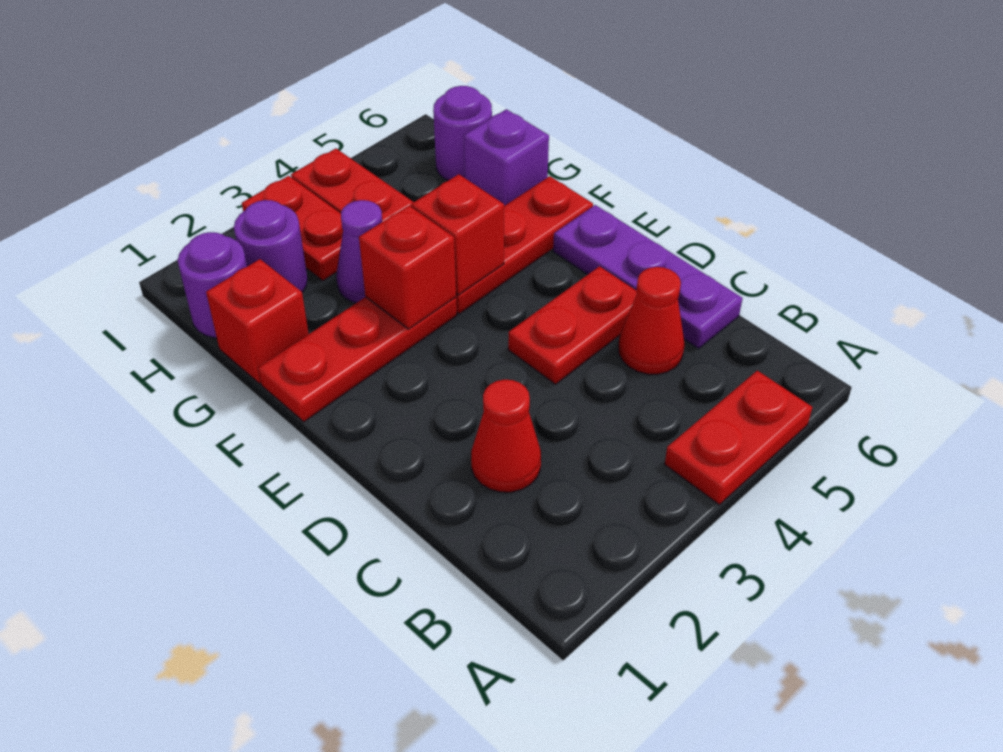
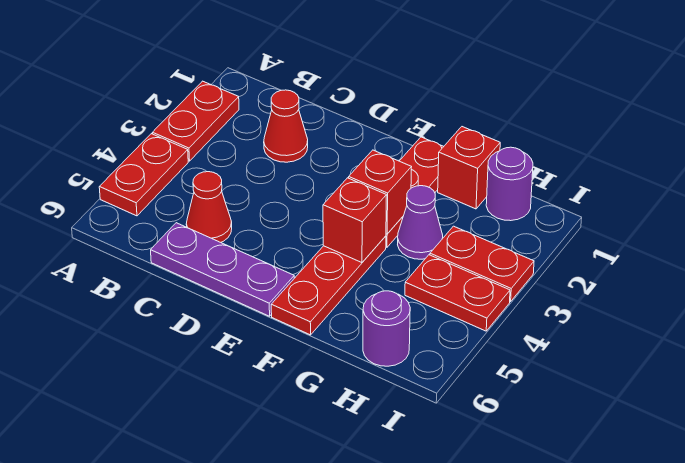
red plate D4:D5 level 1 -> red plate A2:A3 level 1
purple brick G6 level 1 -> none
purple round brick H2 level 1 -> none

